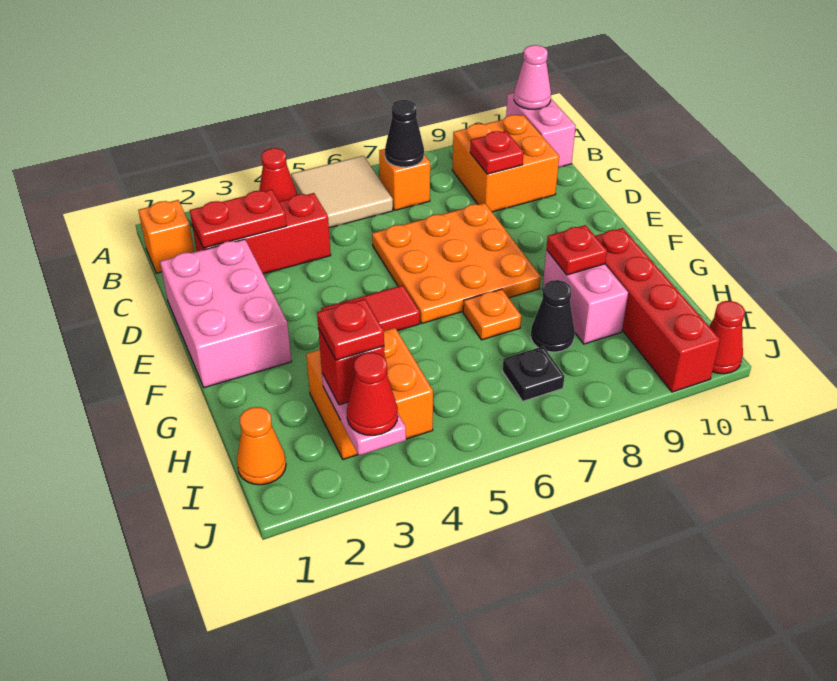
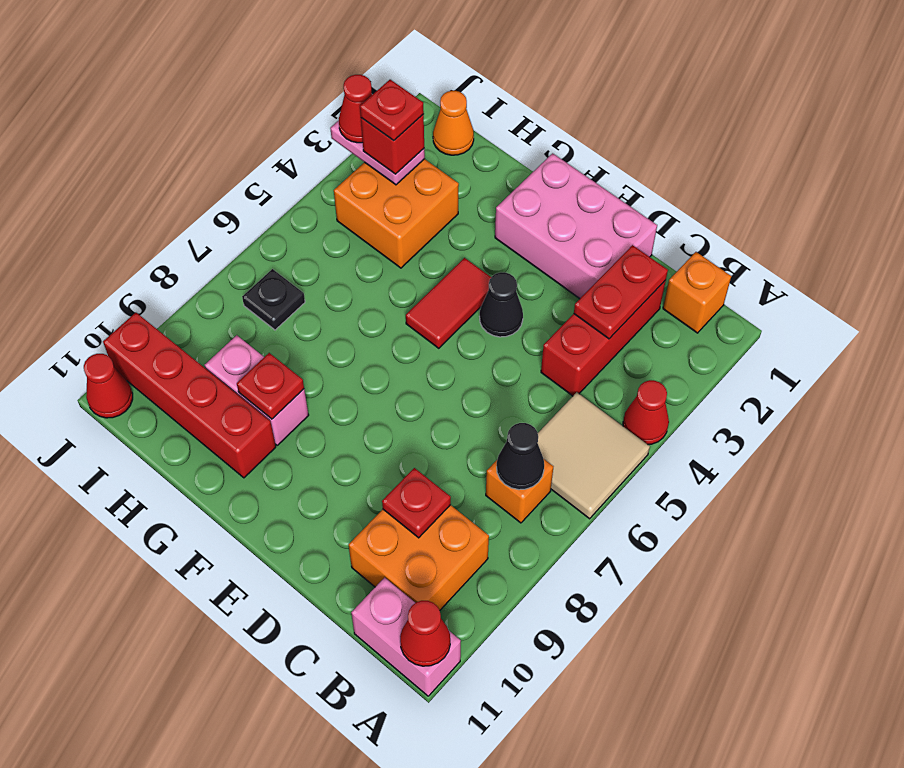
pink cone A11 level 2 -> red cone A11 level 2
orange plate D6:F8 level 1 -> none
orange plate G7 level 1 -> none
black cone H8 level 1 -> black cone E4 level 1

